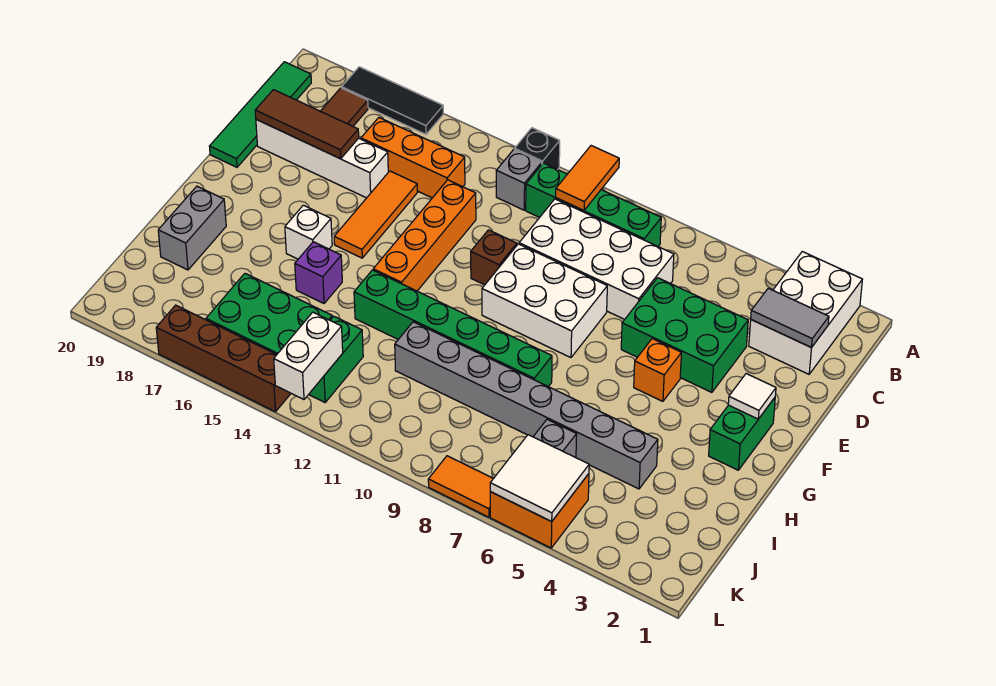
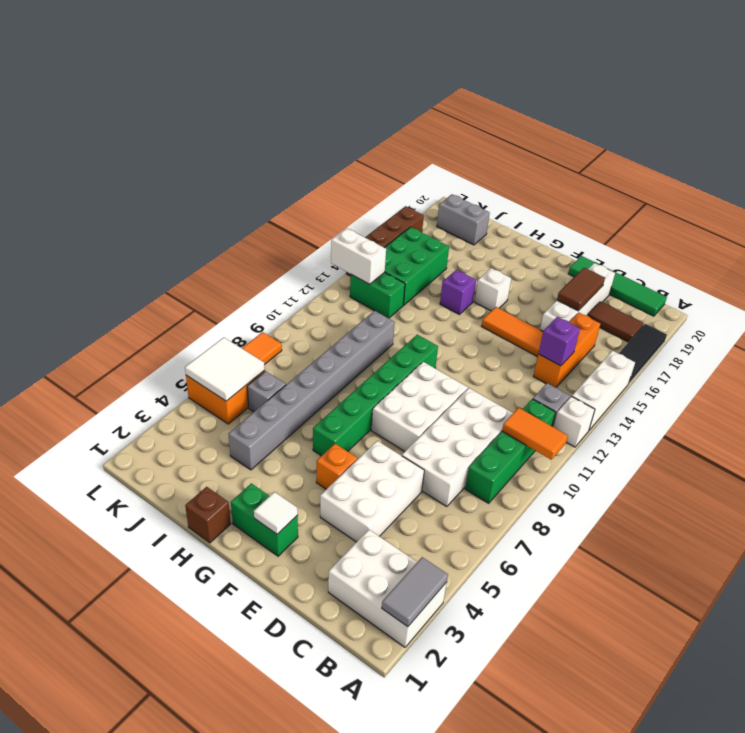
black brick A12 level 1 -> white brick A12 level 1
none -> white brick A13:A15 level 1
grey tile C2:C3 level 2 -> grey tile A2:A3 level 2
none -> purple brick C14 level 2
green brick D4:E6 level 1 -> white brick D4:E6 level 1
orange brick D13:G13 level 1 -> none
brown tile D17:D19 level 2 -> brown tile D17:D18 level 2
brown brick E11 level 1 -> brown brick H1 level 1
green brick H8:H13 level 1 -> green brick G6:G11 level 1
grey brick H19:I19 level 1 -> grey brick J19:K19 level 1

